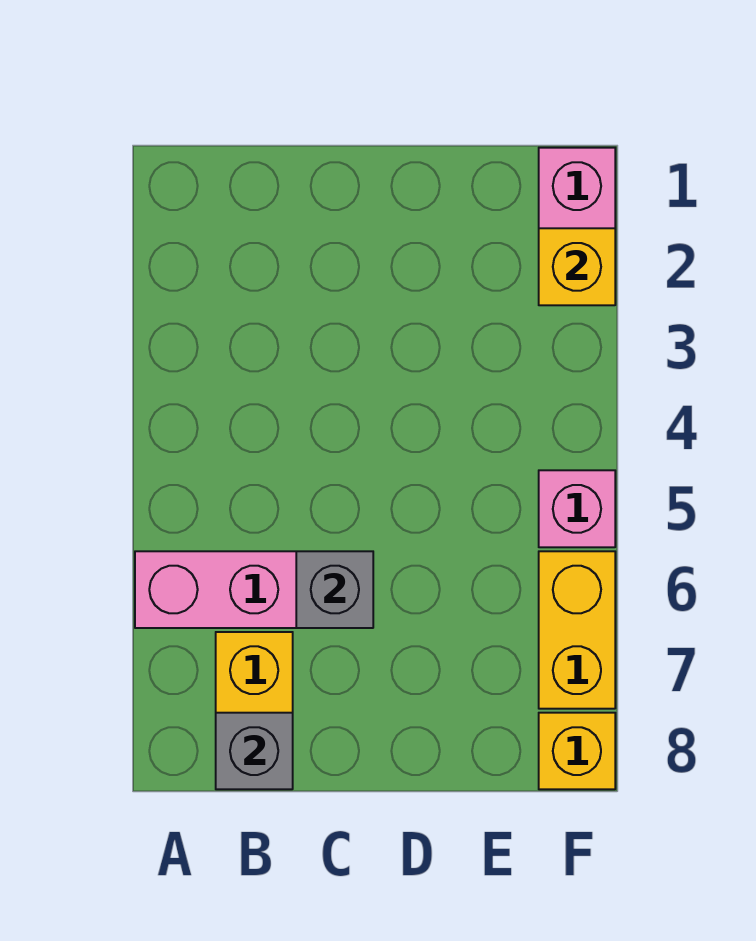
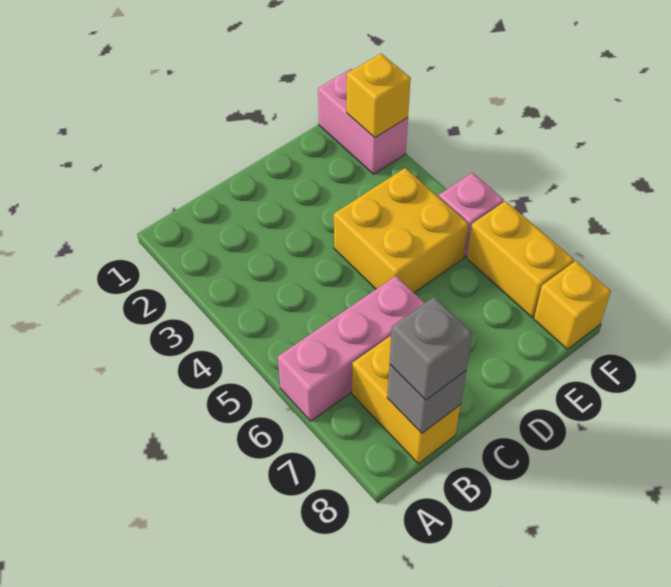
grey brick C6 level 2 -> grey brick B8 level 3
none -> yellow brick D4:E5 level 1

